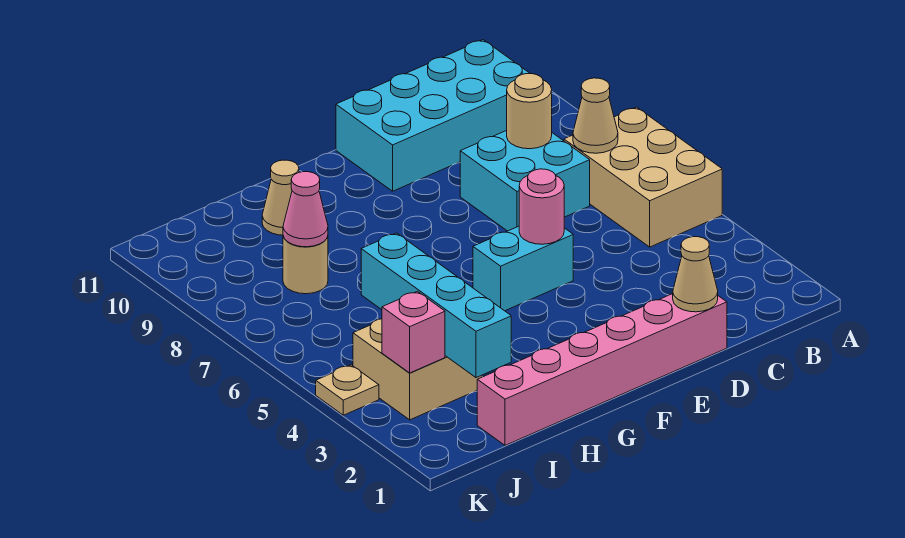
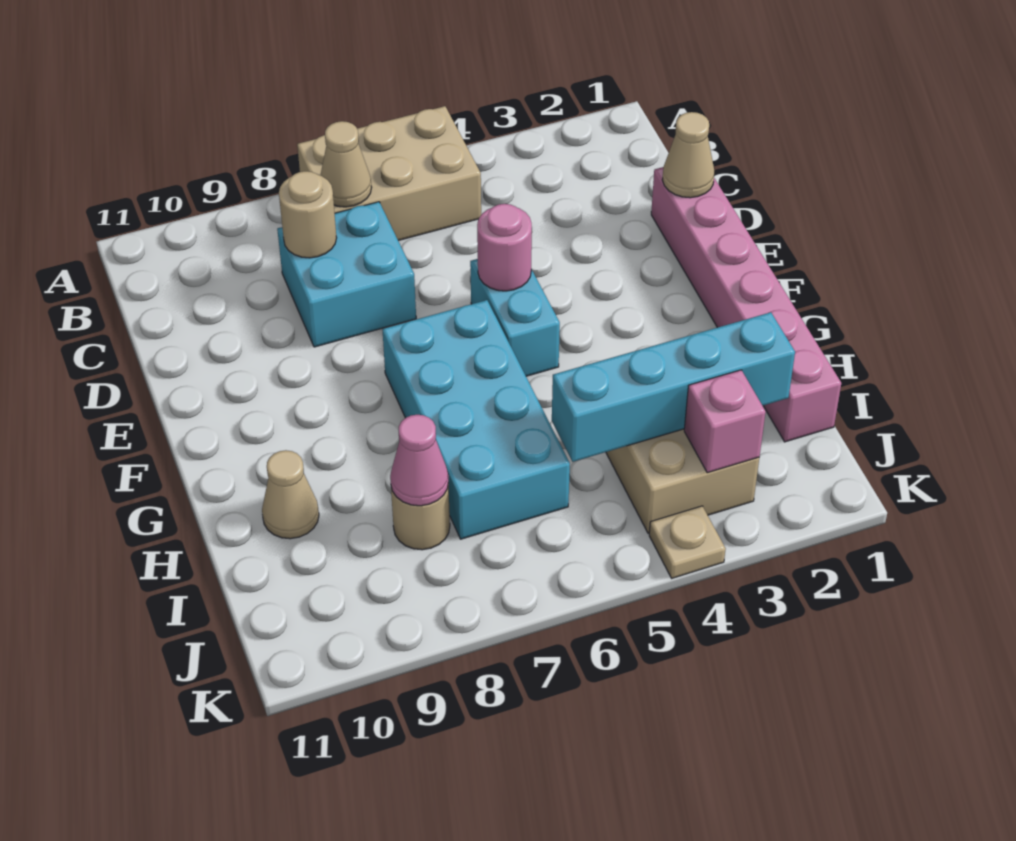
cyan brick B10:E11 level 1 -> cyan brick F6:I7 level 1

